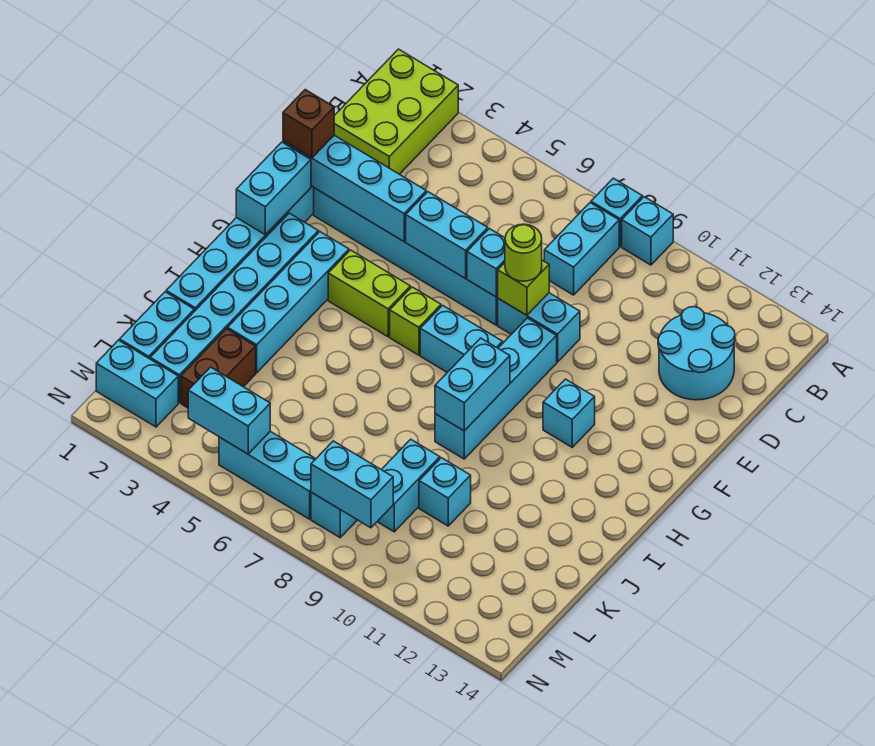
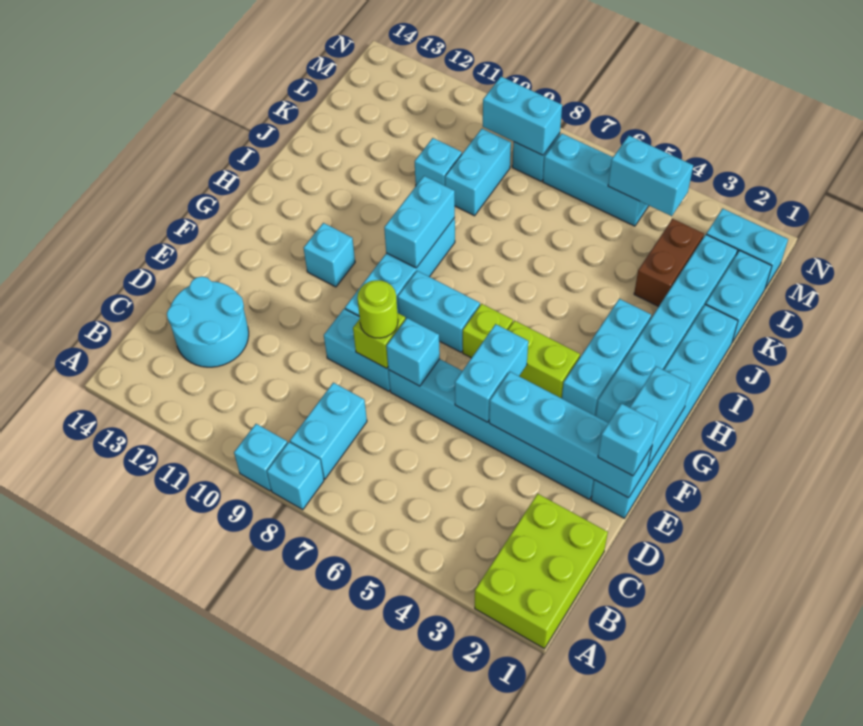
brown brick E1 level 3 -> cyan brick E1 level 3
cyan brick E5:E6 level 2 -> cyan brick E5:F5 level 2
cyan brick G3:J3 level 1 -> cyan brick G3:I3 level 1

